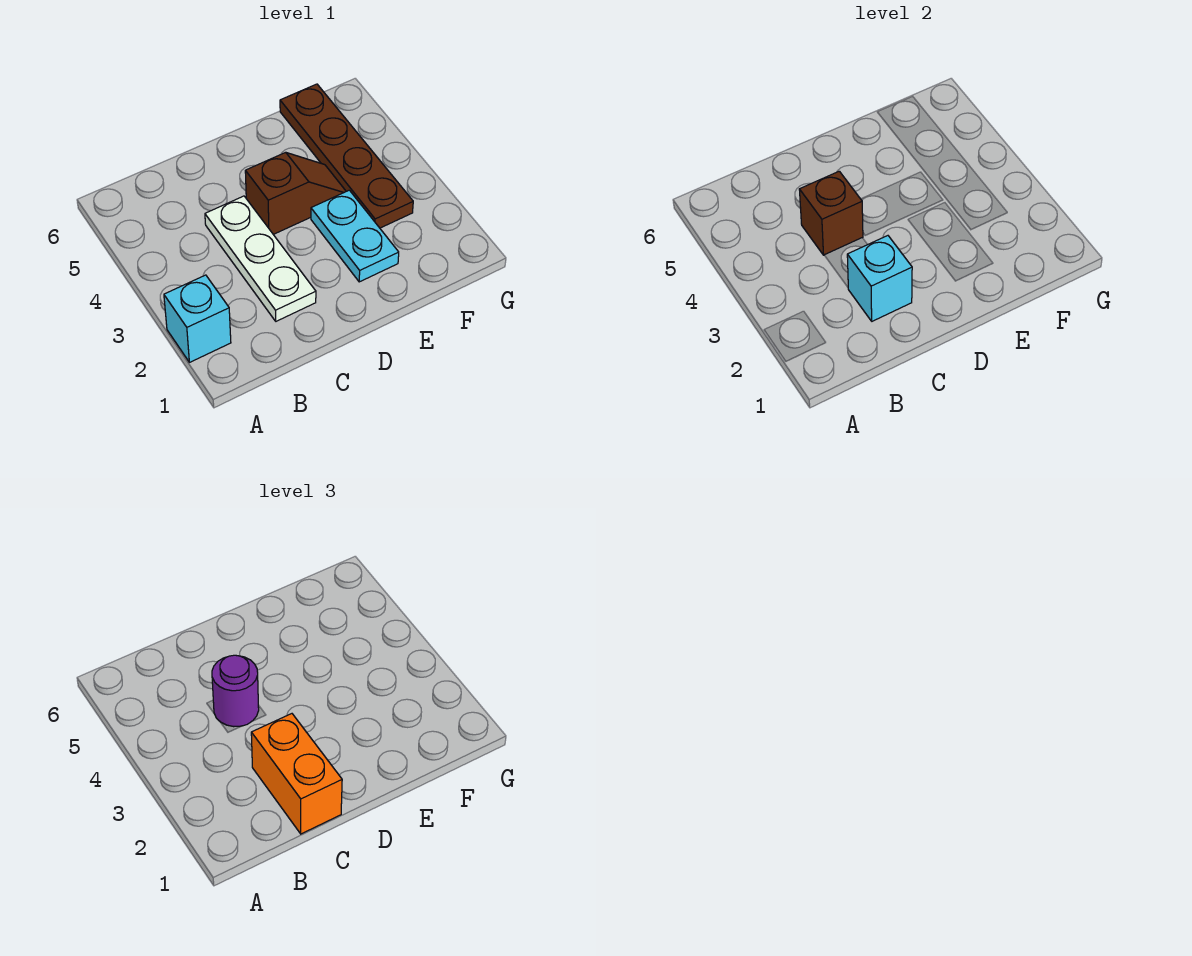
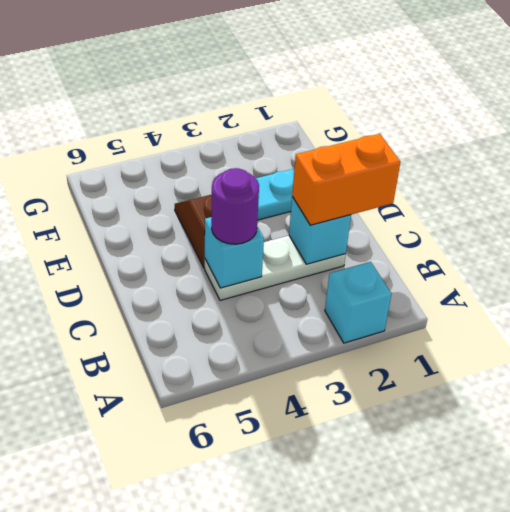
brown brick C4 level 2 -> cyan brick C4 level 2
brown plate F3:F6 level 1 -> none

